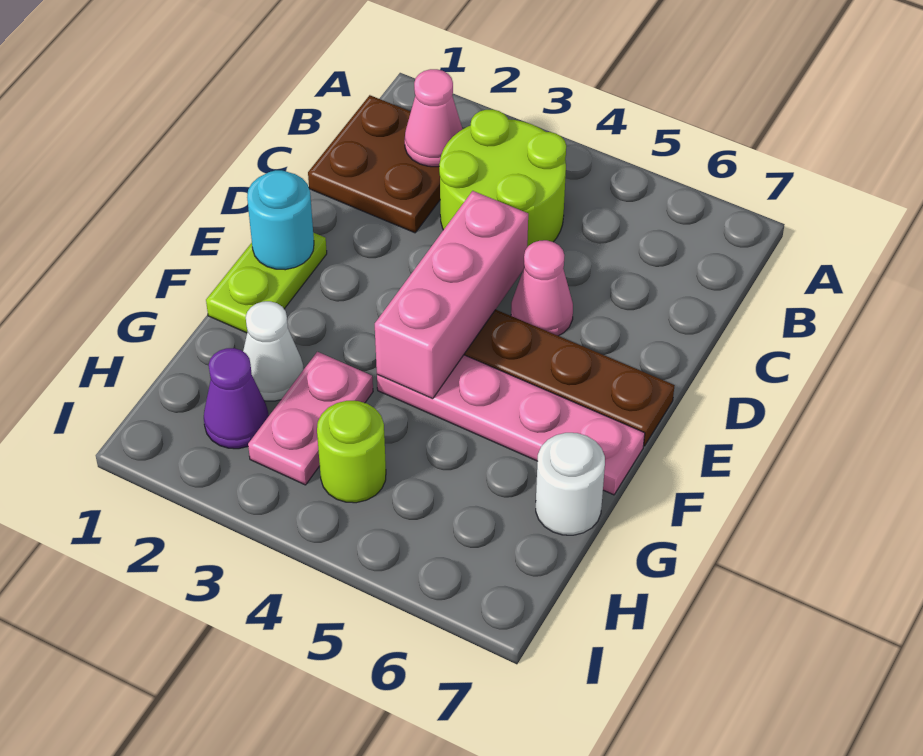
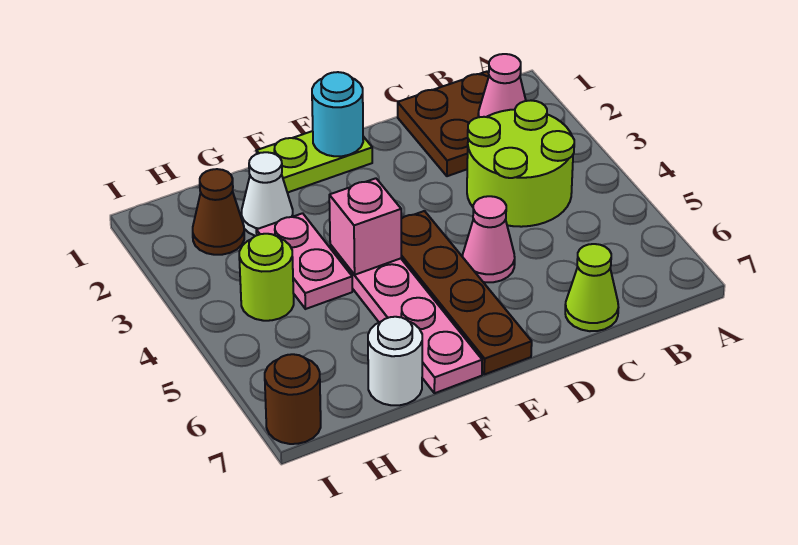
none -> lime cone C7 level 1
pink brick D4:F4 level 2 -> pink brick F4 level 2
pink plate G3:H3 level 1 -> pink plate G3:G4 level 1
purple cone H2 level 1 -> brown cone H2 level 1
none -> brown round brick I7 level 1

